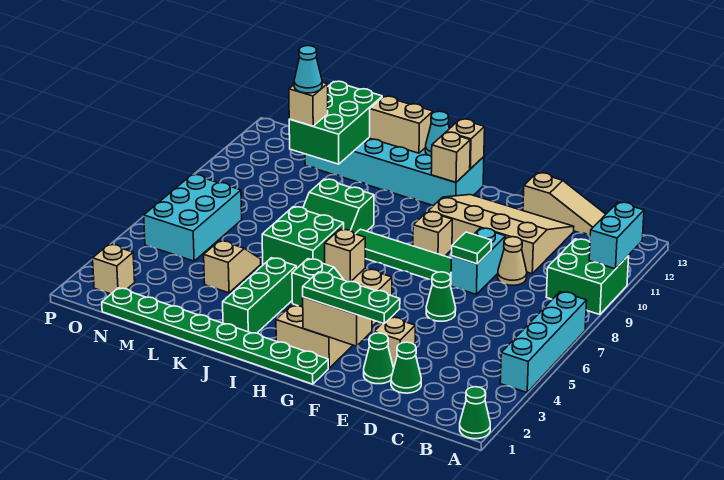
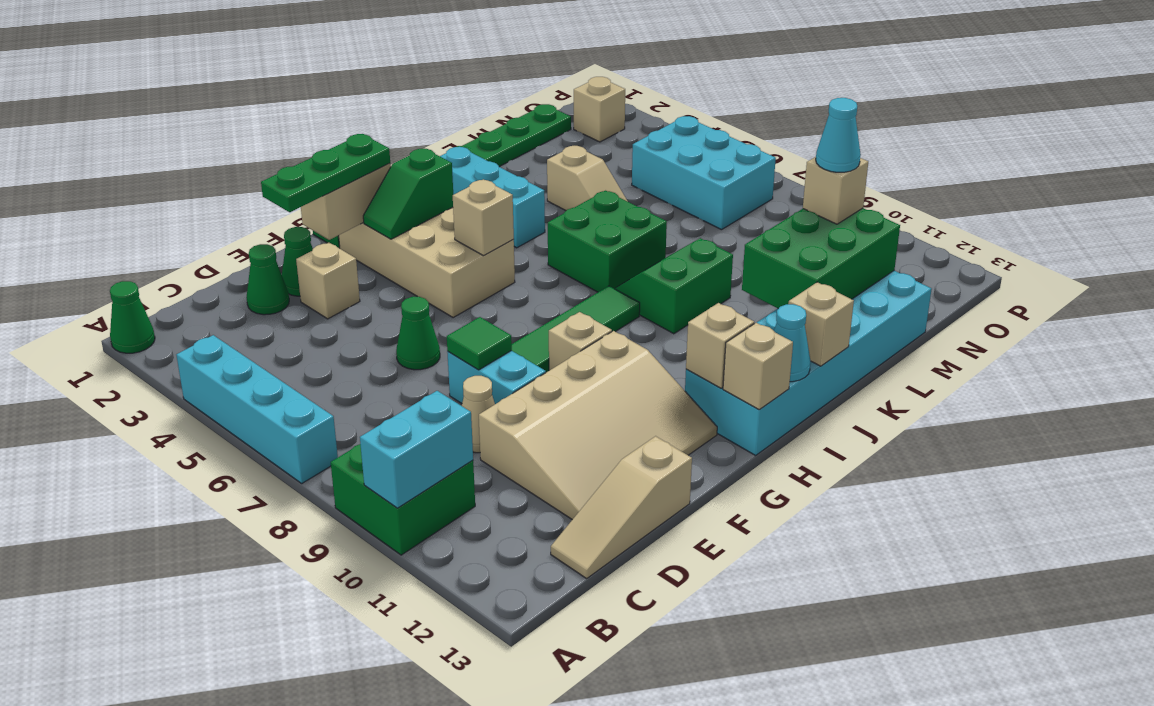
cyan brick A10:A11 level 2 -> cyan brick A10:B10 level 2
green brick J2:J4 level 1 -> cyan brick J2:J4 level 1
tan brick J13:K13 level 2 -> tan brick J13 level 2
green brick L11:M13 level 2 -> green brick K11:M12 level 2

